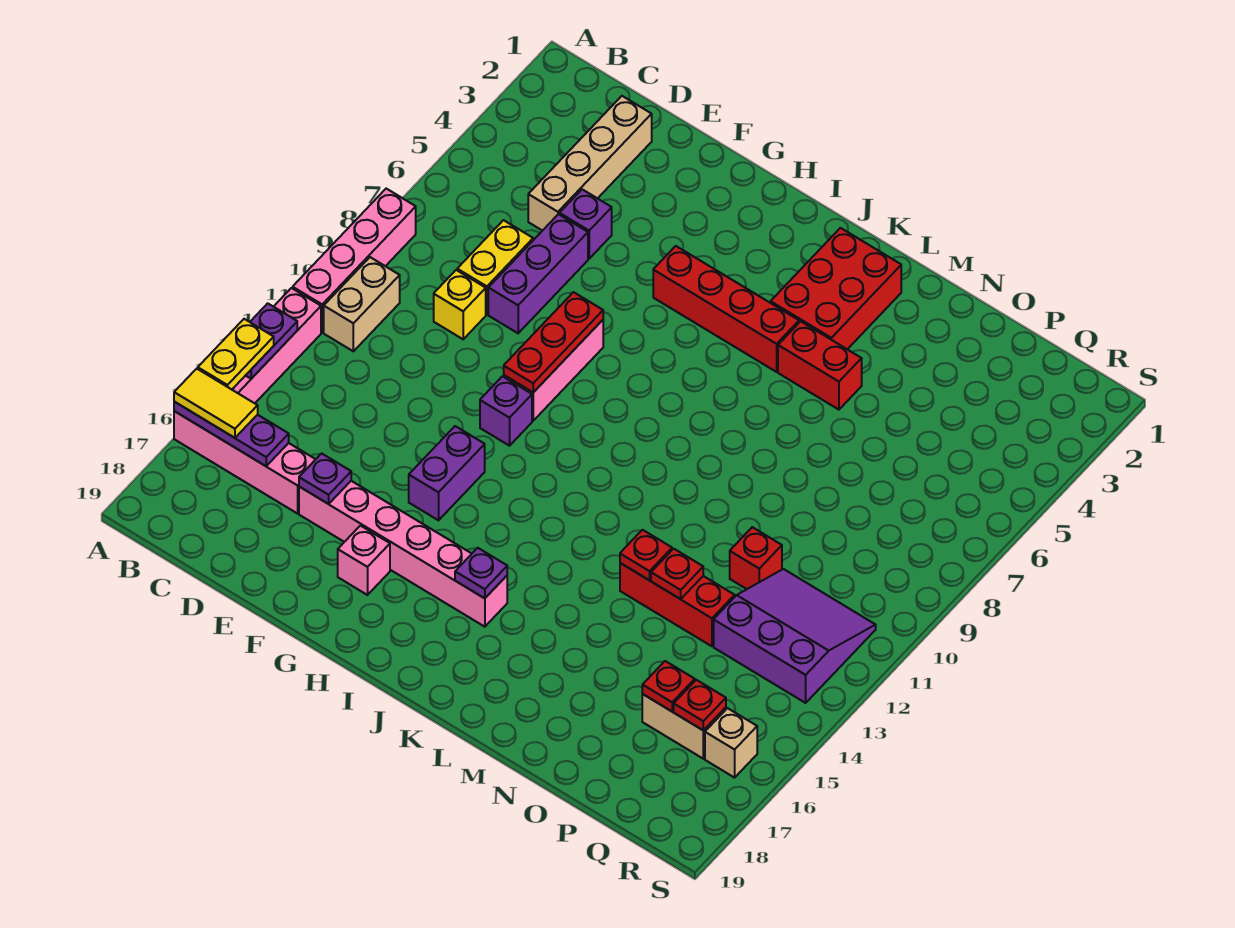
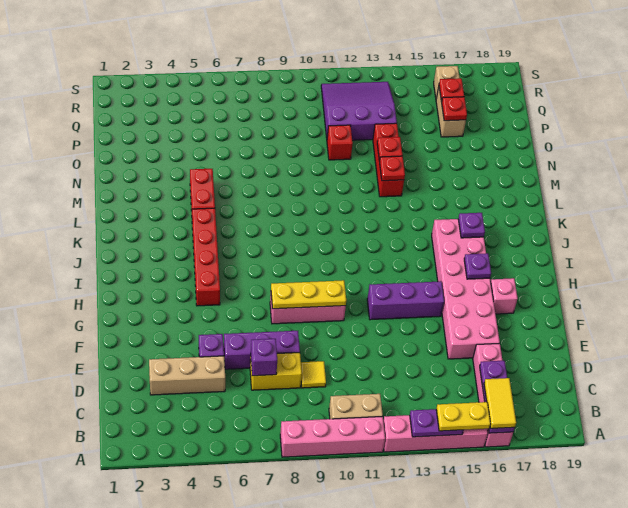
tan brick D2:D5 level 1 -> tan brick D3:D5 level 1
yellow brick D9 level 1 -> yellow tile D9 level 1
pink brick E16:J16 level 1 -> pink brick E15:J16 level 1
purple plate E16 level 2 -> purple plate H16 level 2
red plate G8:G10 level 2 -> yellow plate G8:G10 level 2
purple brick G11 level 1 -> purple brick D7 level 2
purple brick G13:G14 level 1 -> purple brick G12:G14 level 1
red brick K2:L4 level 1 -> none
purple slope P11:R13 level 1 top 13 -> purple slope P11:R13 level 1 top P

